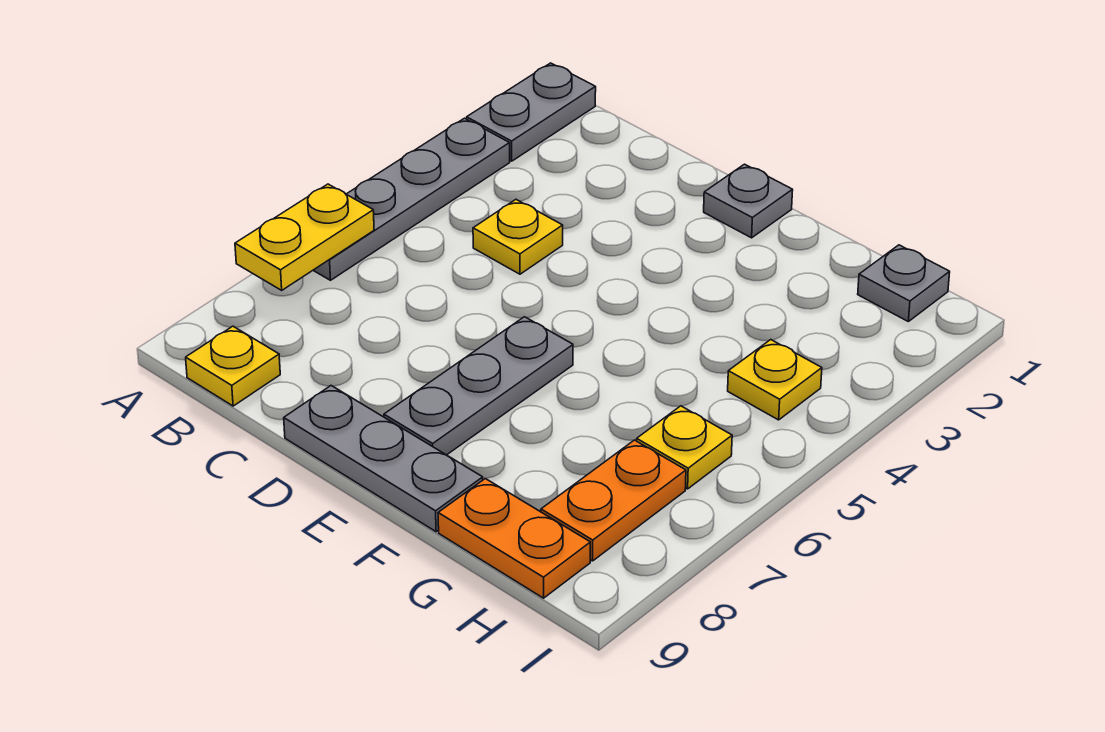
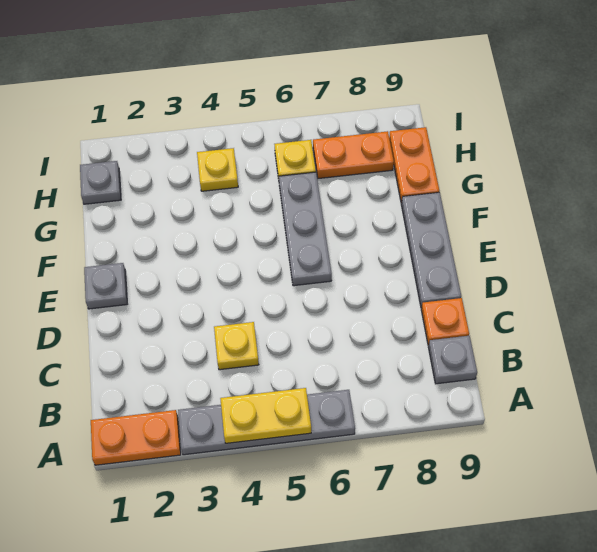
grey plate A1:A2 level 1 -> orange plate A1:A2 level 1
yellow plate A6:A7 level 2 -> yellow plate A4:A5 level 2
yellow plate B9 level 1 -> grey plate B9 level 1
none -> orange plate C9 level 1
grey plate E6:E8 level 1 -> grey plate E6:G6 level 1

